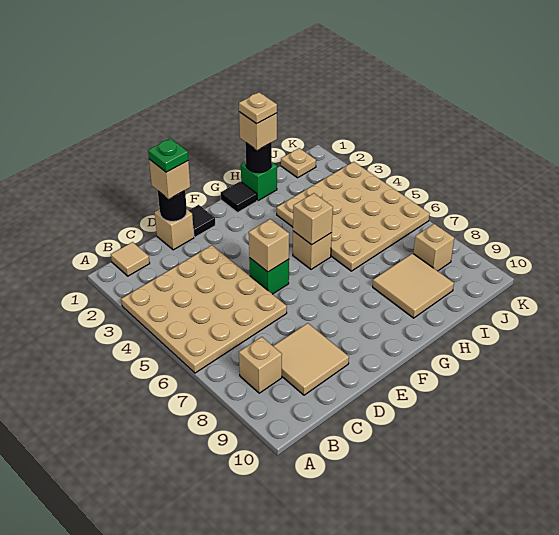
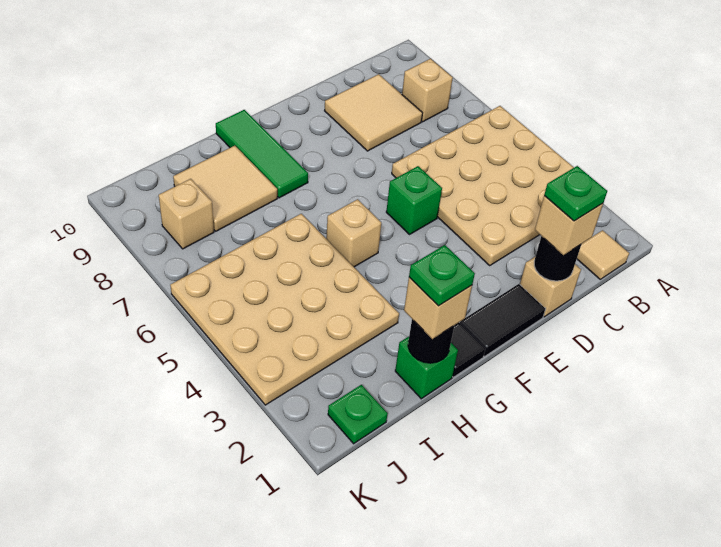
black tile E1 level 1 -> black tile E1:F1 level 1
tan brick E5 level 2 -> none
tan brick G5 level 2 -> none
none -> green tile G8:G10 level 1
tan plate H1 level 4 -> green plate H1 level 4
tan plate J1 level 1 -> green plate J1 level 1

